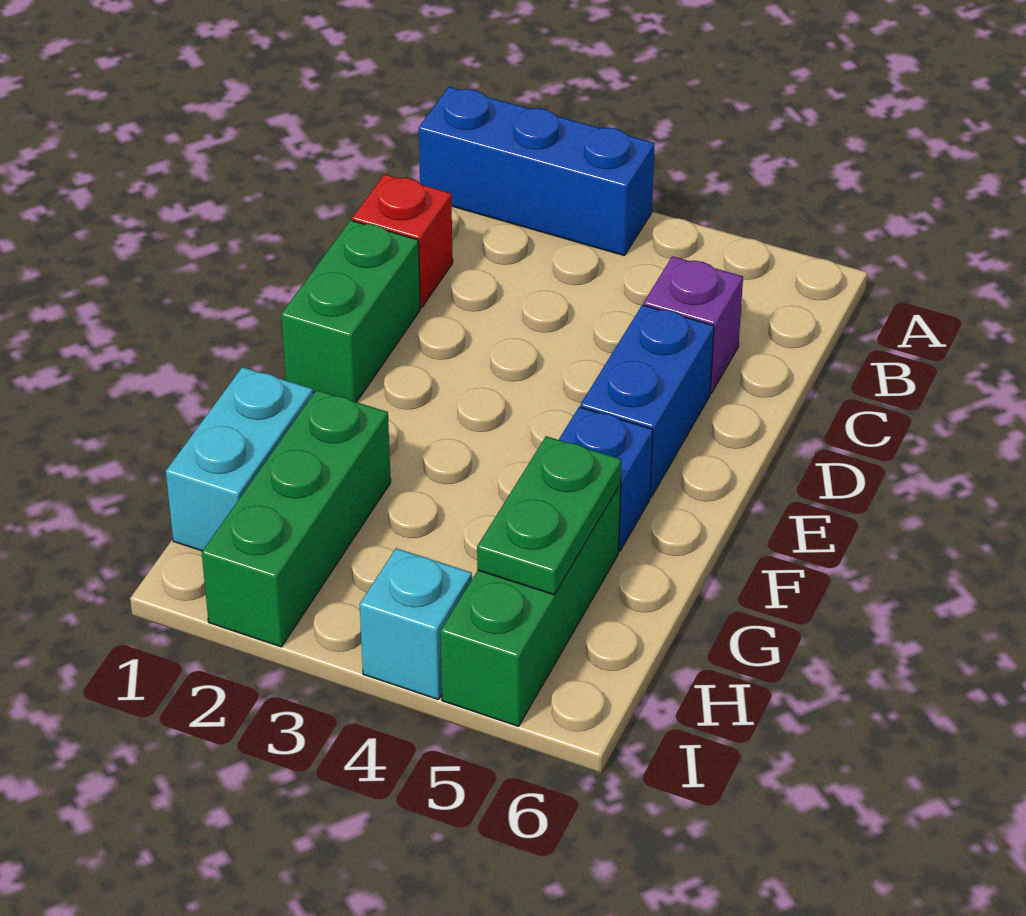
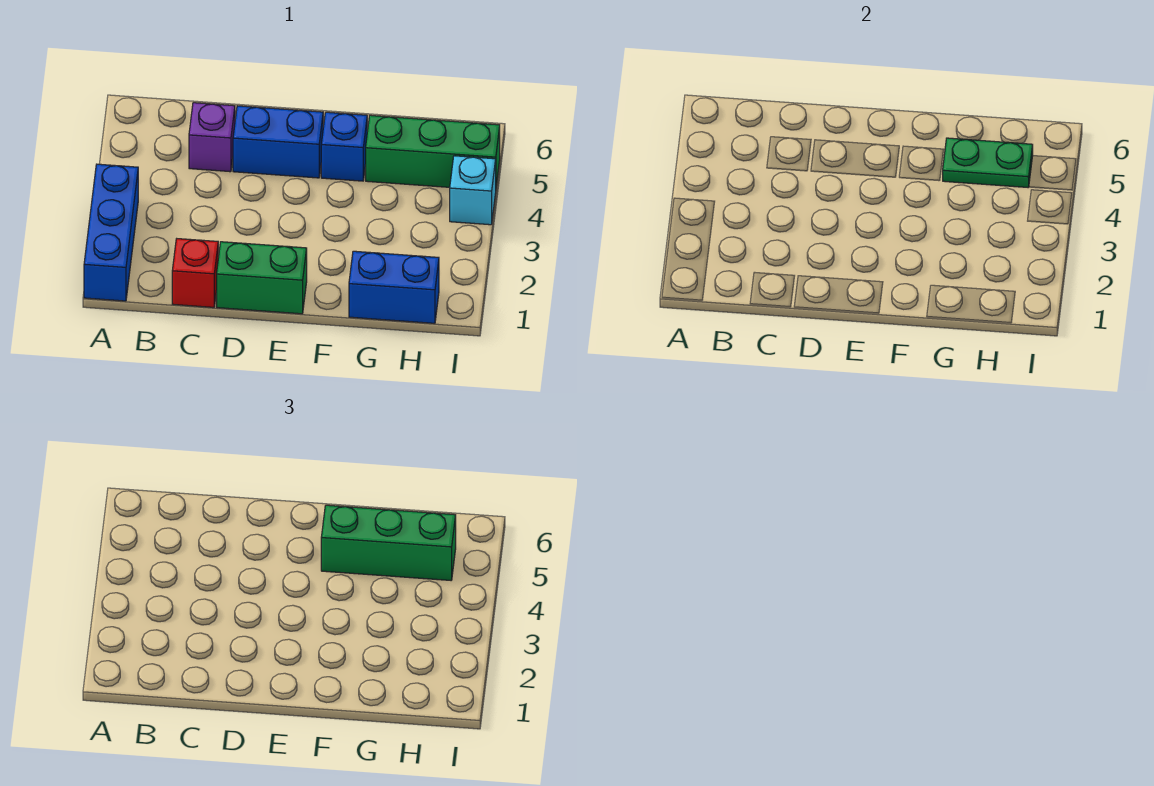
cyan brick G1:H1 level 1 -> blue brick G1:H1 level 1
green brick G2:I2 level 1 -> green brick F5:H5 level 3

